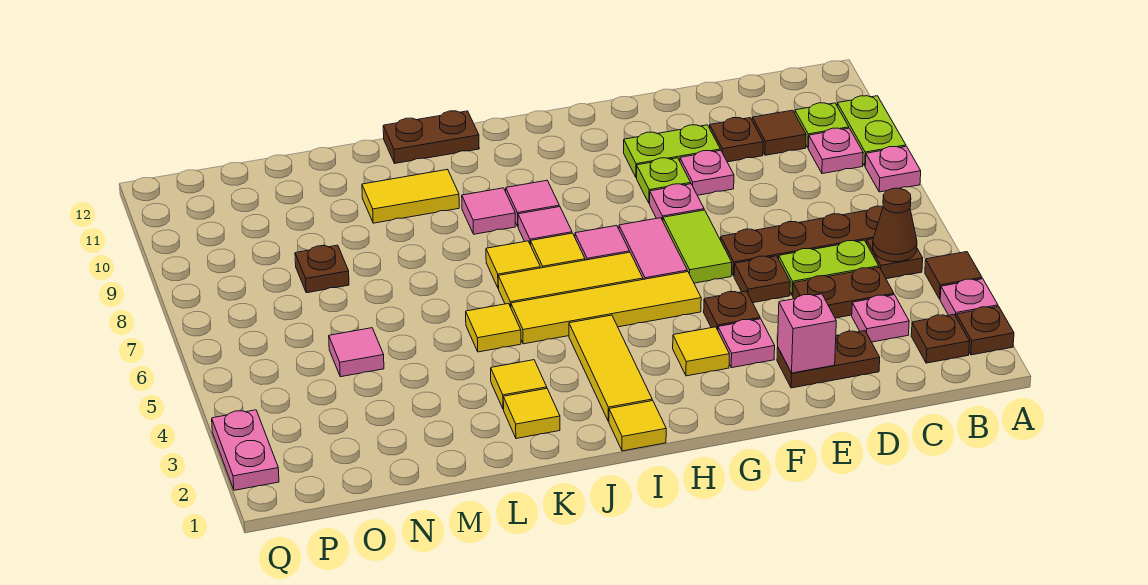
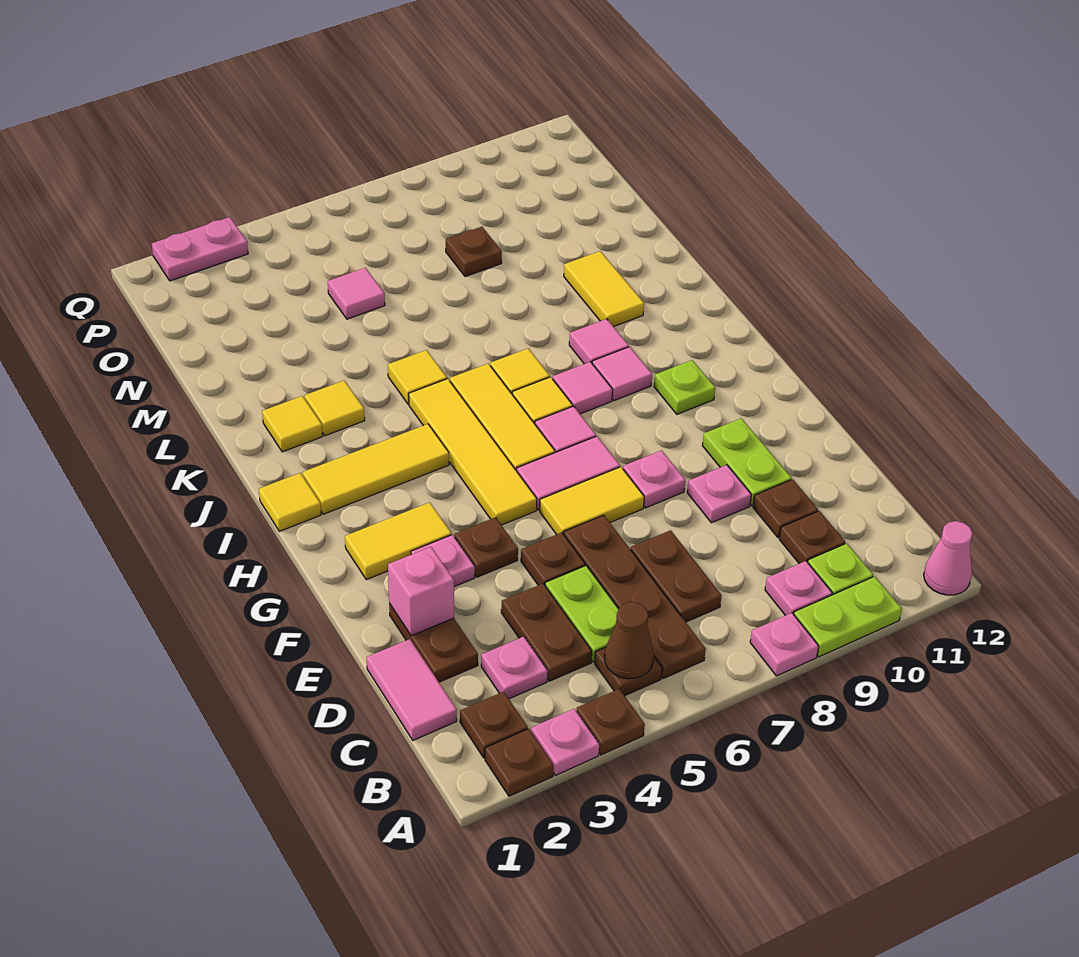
brown tile A4 level 1 -> brown plate A4 level 1
none -> pink cone A12 level 1
none -> pink tile C1:D1 level 1
brown tile C10 level 1 -> brown plate C10 level 1
lime tile F6:F7 level 1 -> yellow tile F6:F7 level 1
lime plate F9 level 1 -> lime plate H10 level 1
yellow tile G3 level 1 -> yellow tile G2:G3 level 1
brown plate J12:K12 level 1 -> brown plate C7:D7 level 1

